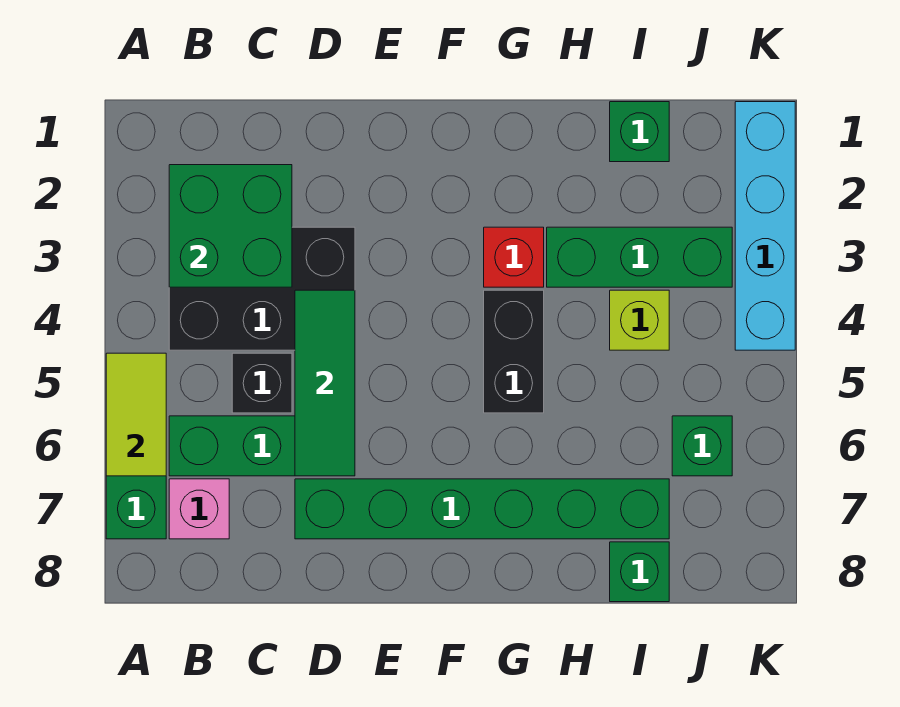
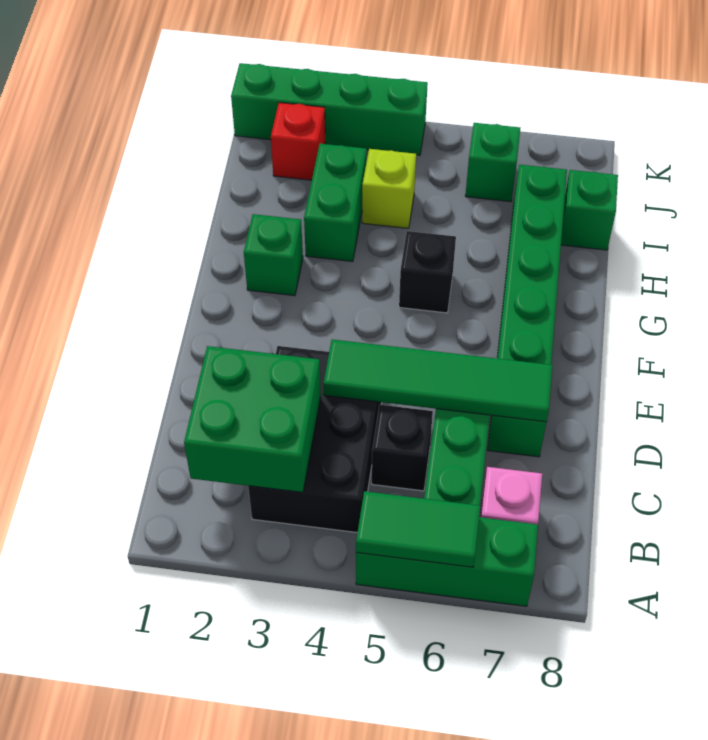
lime tile A5:A6 level 2 -> green tile A5:A6 level 2
green tile D4:D6 level 2 -> green tile D4:D7 level 2
red brick G3 level 1 -> red brick J2 level 1
black brick G4:G5 level 1 -> black brick G5 level 1
green brick H3:J3 level 1 -> green brick H3:I3 level 1
green brick I1 level 1 -> green brick G2 level 1
cyan brick K1:K4 level 1 -> green brick K1:K4 level 1

